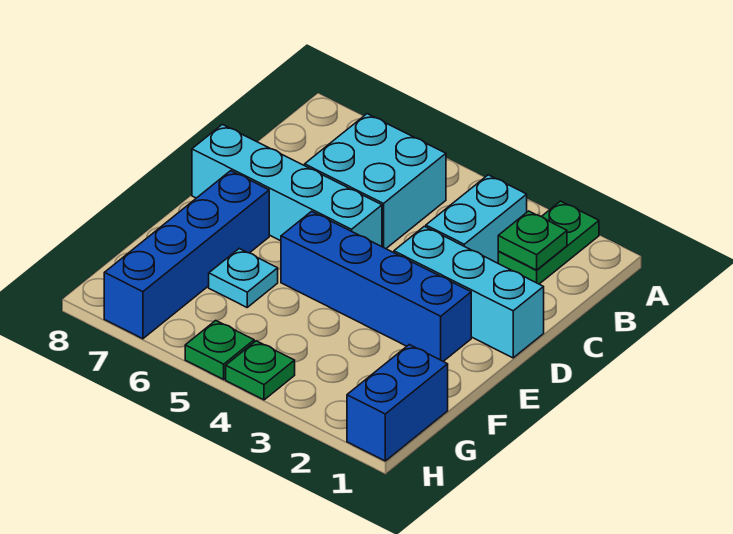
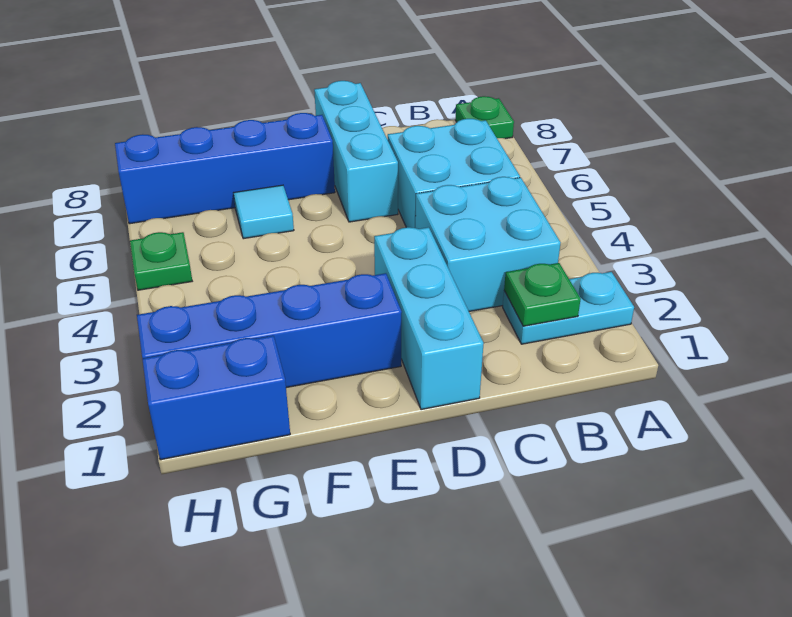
green plate A2:B2 level 1 -> cyan plate A2:B2 level 1
cyan brick B3:C3 level 1 -> cyan brick B3:C4 level 1
cyan brick D5:D8 level 1 -> cyan brick D6:D8 level 1
blue brick E2:E5 level 1 -> blue brick E2:H2 level 1
cyan plate F6 level 1 -> cyan tile F6 level 1
green plate H4 level 1 -> green plate A8 level 1

